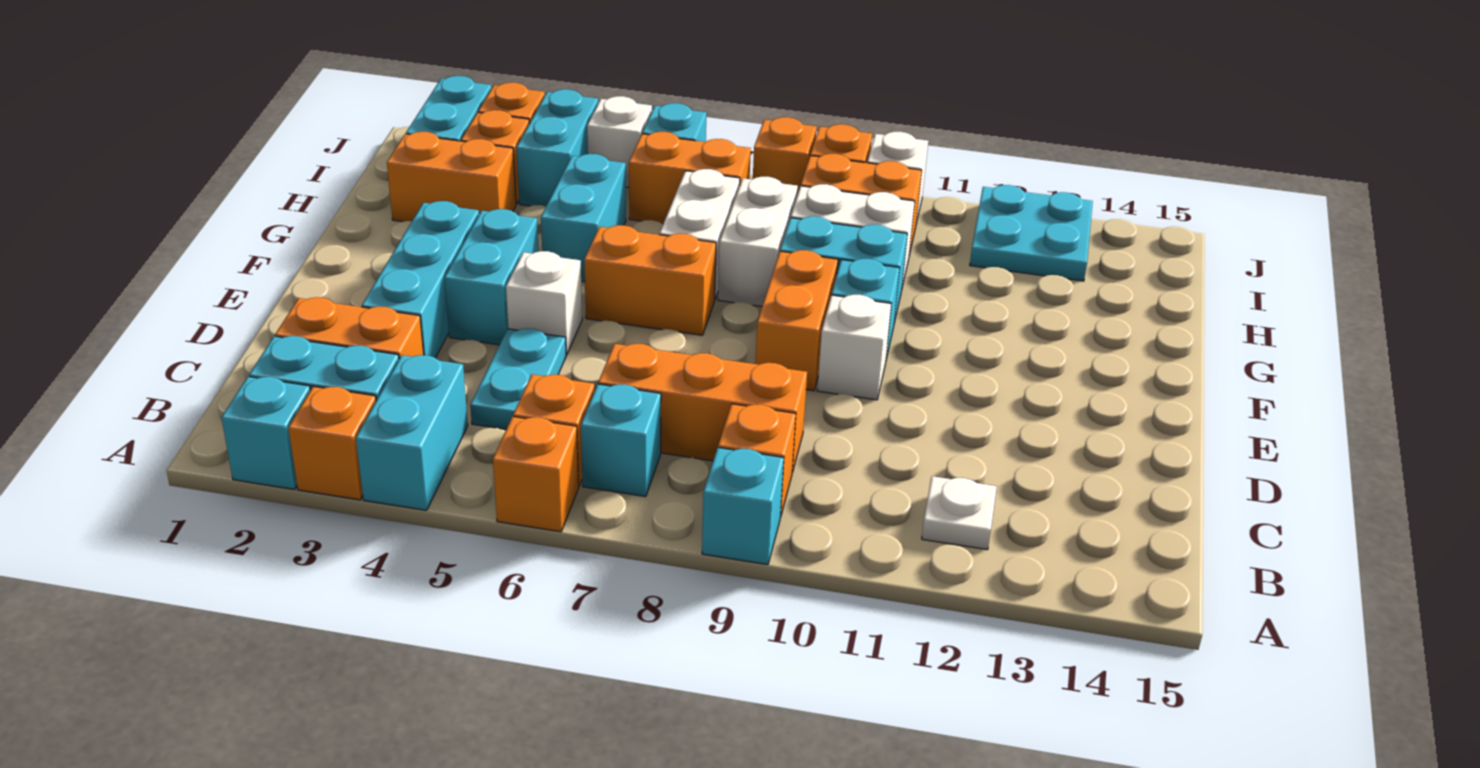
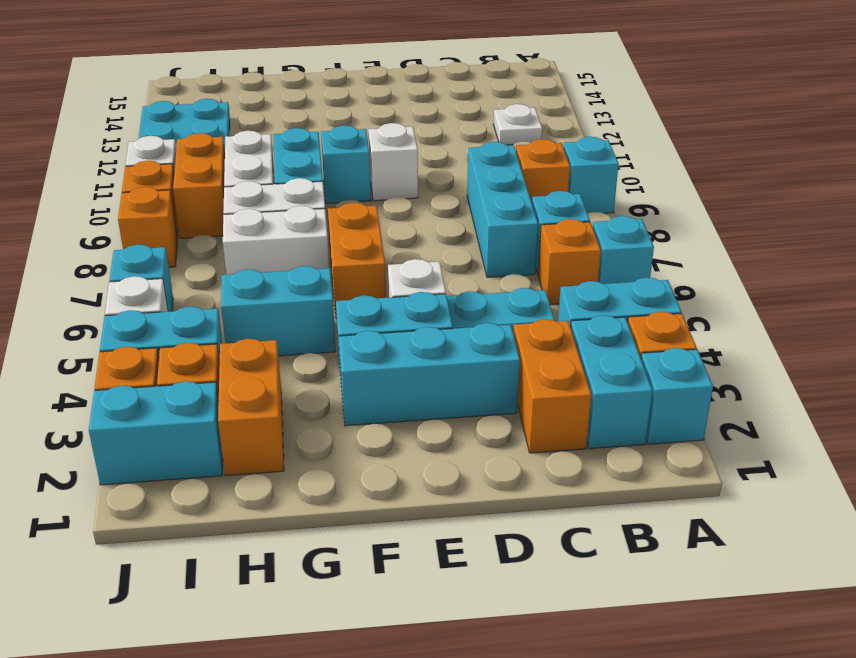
orange brick A6 level 1 -> cyan brick A6 level 1
orange brick C7:C9 level 1 -> cyan brick C7:C9 level 1
orange brick E9:F9 level 1 -> none
orange brick I6:I7 level 1 -> none

